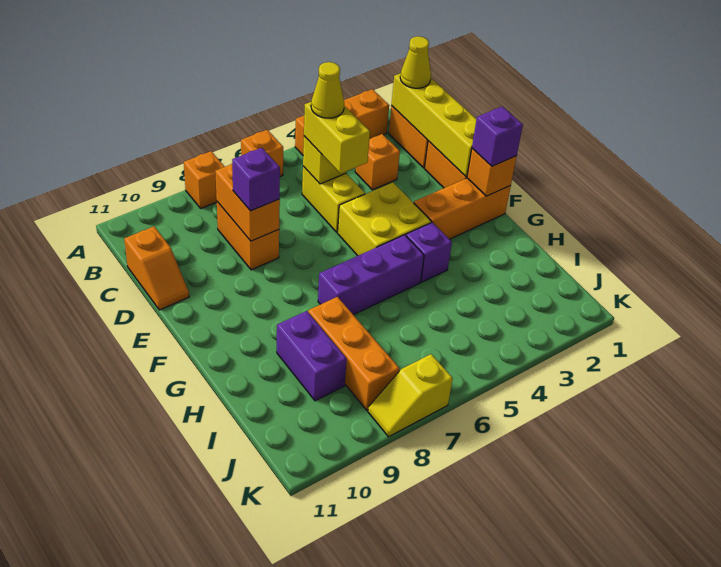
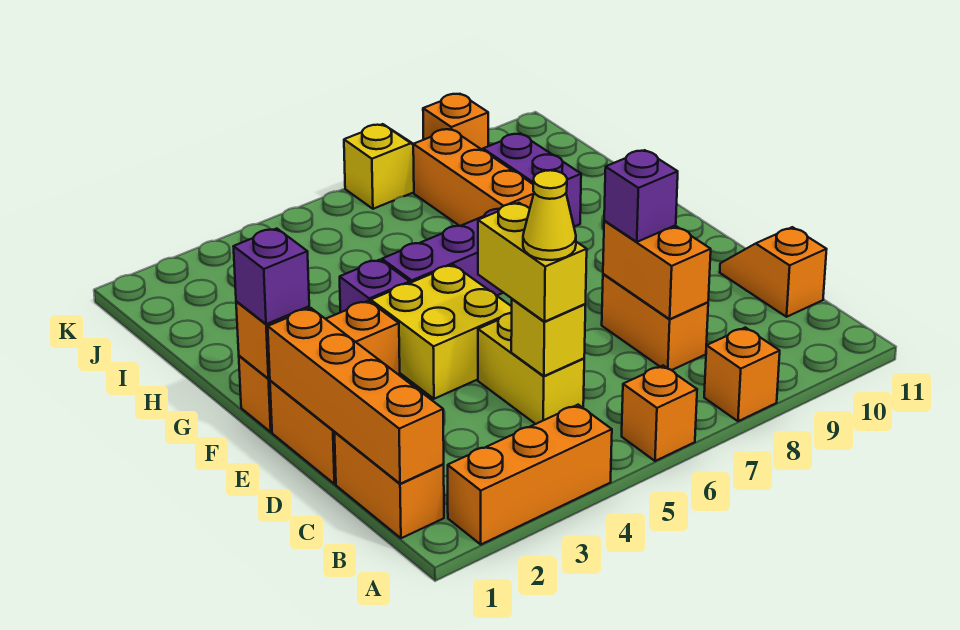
yellow brick B1:E1 level 2 -> orange brick B1:E1 level 2
yellow cone B1 level 3 -> none
orange brick C3 level 1 -> orange brick K9 level 1

